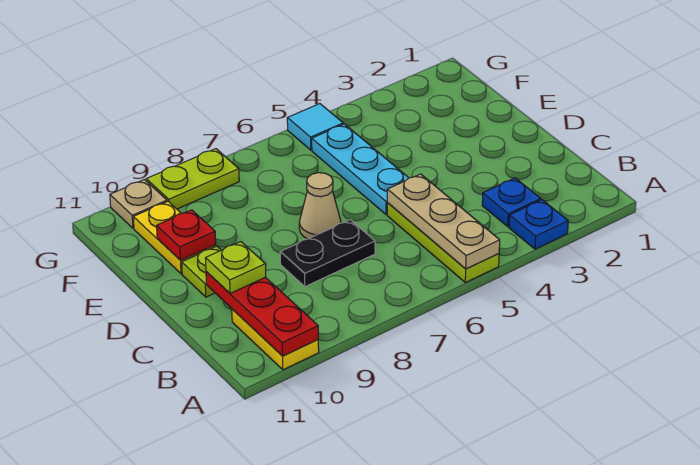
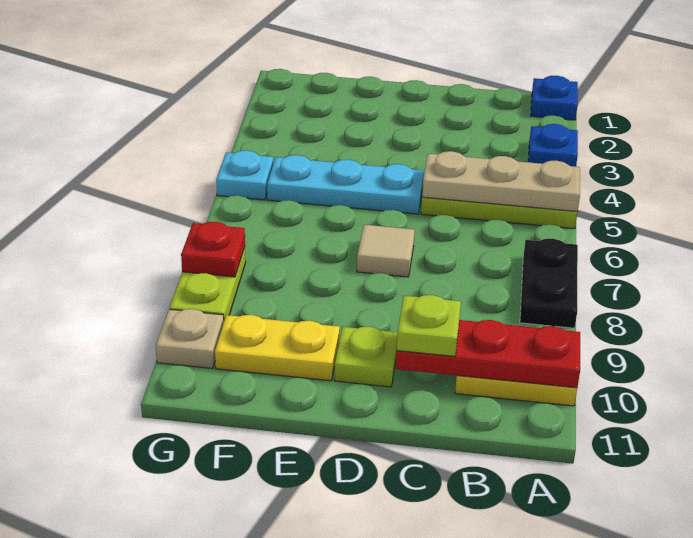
blue plate B3 level 1 -> blue plate A1 level 1
black plate C7:C8 level 1 -> black plate A7:A8 level 1
tan cone D7 level 1 -> tan tile D7 level 1
red plate E10 level 2 -> red plate G8 level 2
cyan tile G5 level 1 -> cyan plate G5 level 1

